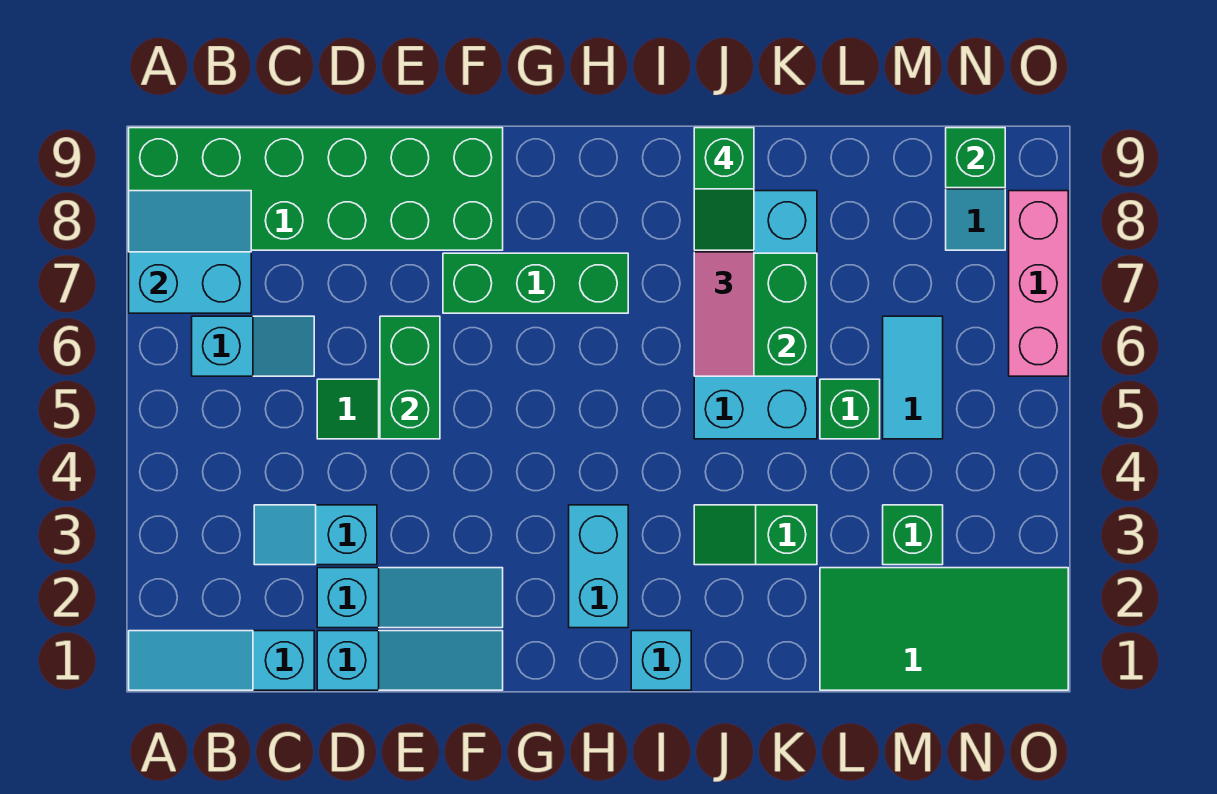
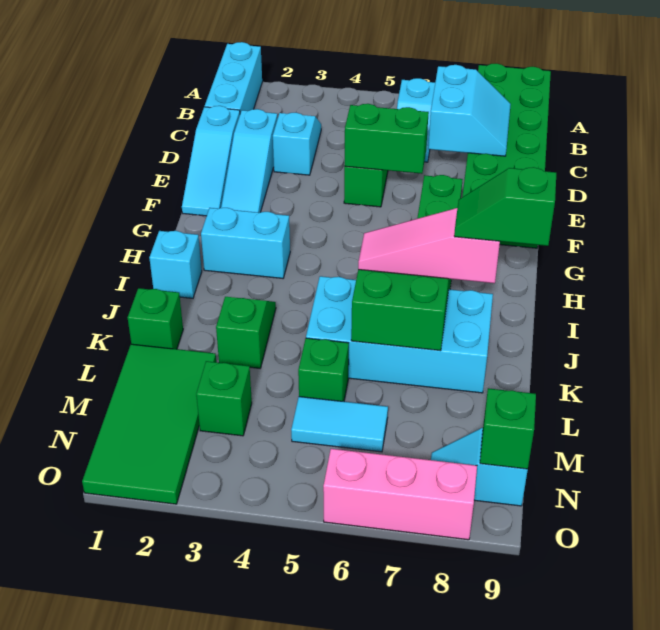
cyan slope A1:C1 level 1 top C -> cyan brick A1:C1 level 1
cyan slope A7:B8 level 2 top 7 -> cyan slope C7:D8 level 2 top 7
none -> green brick K1 level 1

